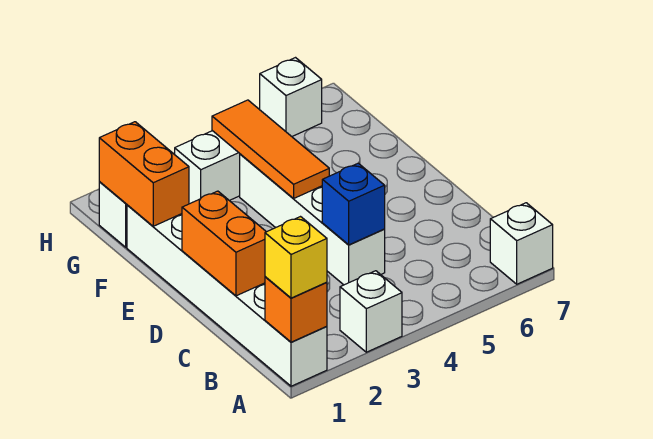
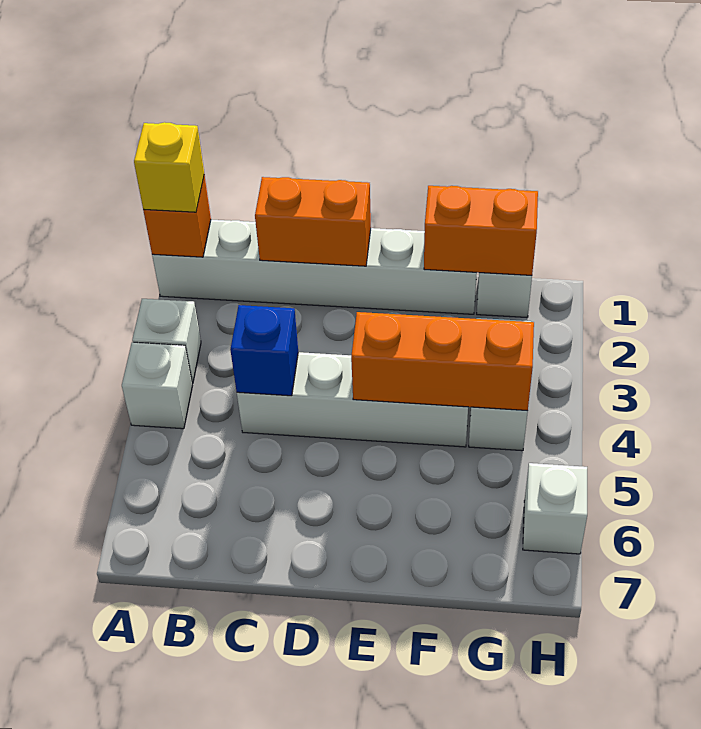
white brick A7 level 1 -> white brick A4 level 1
orange tile E4:G4 level 2 -> orange brick E4:G4 level 2

